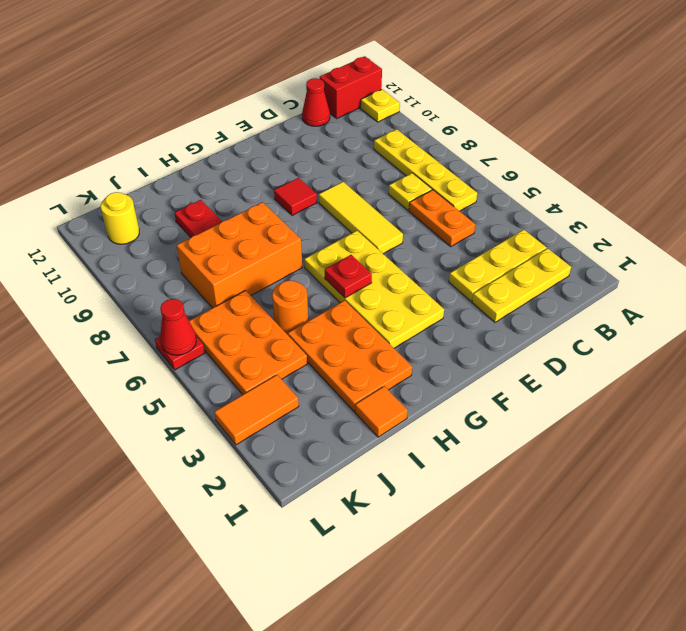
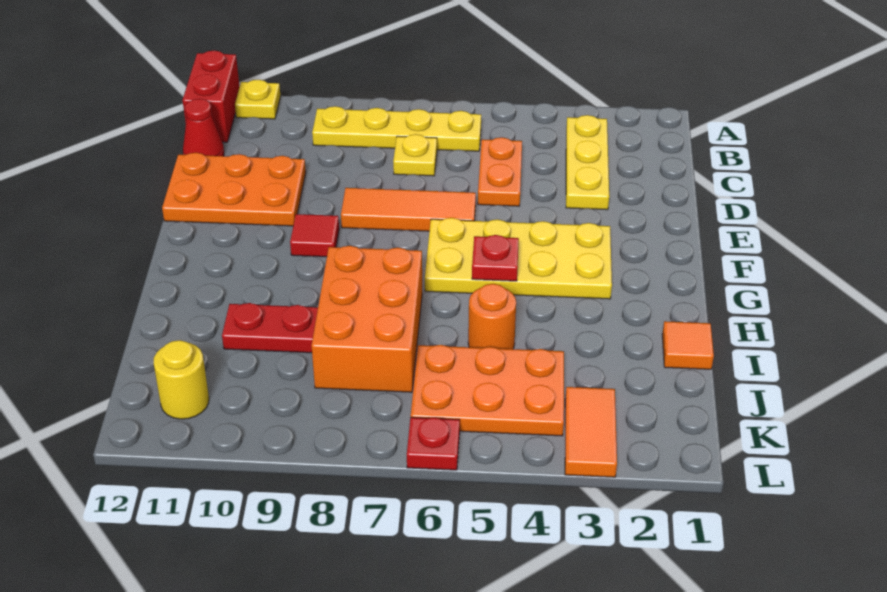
yellow plate B2:D2 level 1 -> none
orange plate C5:C6 level 1 -> orange plate C5:D5 level 1
yellow tile E6:E8 level 1 -> orange tile E6:E8 level 1
orange plate H2:I4 level 1 -> orange plate D10:E12 level 1
red cone L6 level 2 -> none

